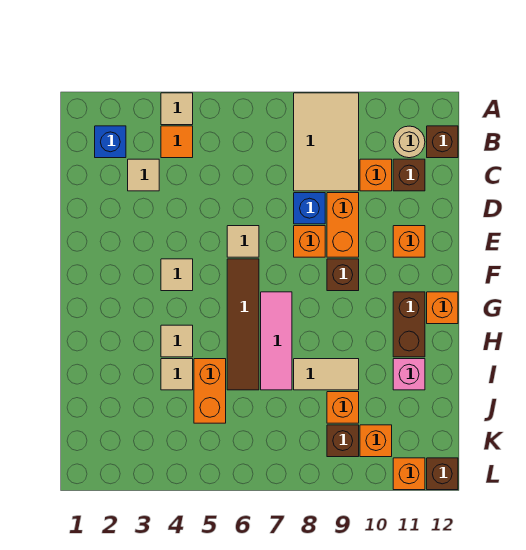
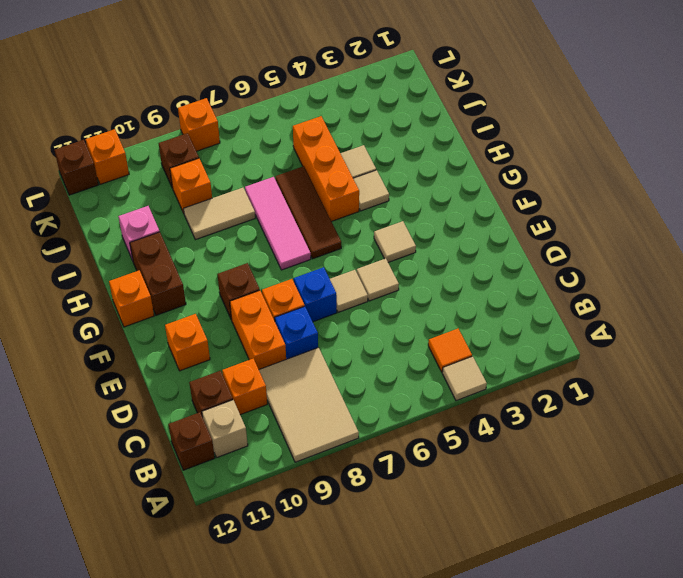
blue brick B2 level 1 -> blue brick E7 level 1
tan round brick B11 level 1 -> tan brick B11 level 1
tan tile C3 level 1 -> tan tile E5 level 1
brown tile F6:I6 level 1 -> brown tile G6:I6 level 1
orange brick I5:J5 level 1 -> orange brick H5:J5 level 1
orange brick K10 level 1 -> orange brick L8 level 1

